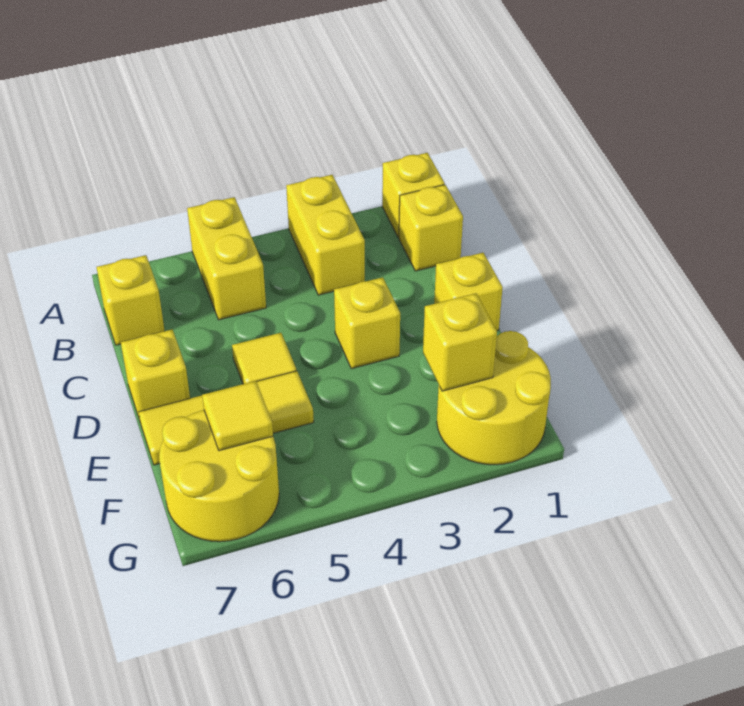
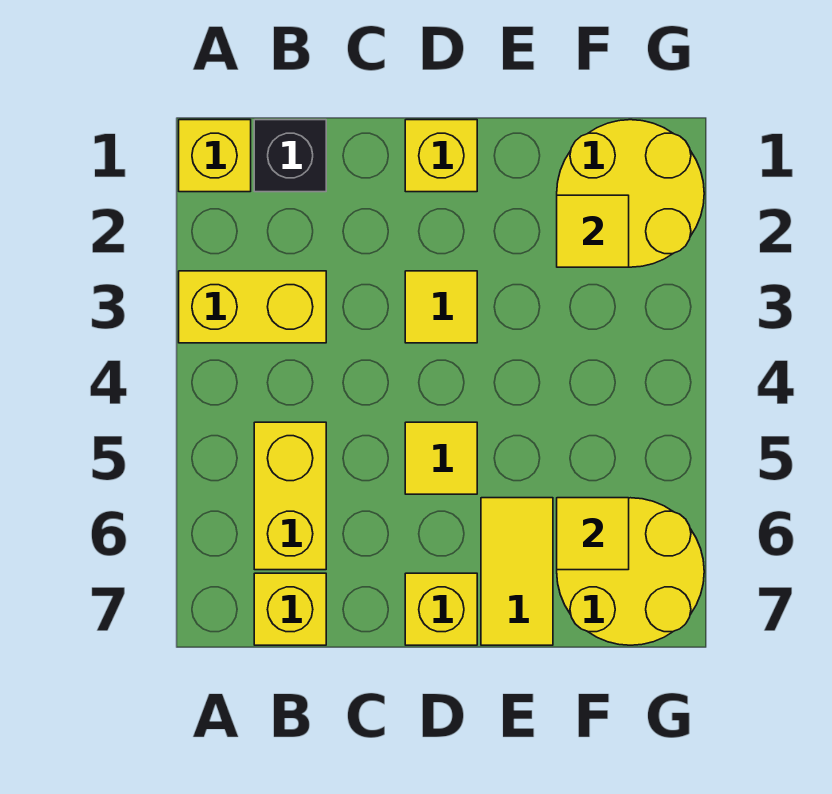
yellow brick A5:B5 level 1 -> yellow brick B5:B6 level 1
yellow brick B1 level 1 -> black brick B1 level 1
yellow brick D3 level 1 -> yellow tile D3 level 1
yellow tile E5:E7 level 1 -> yellow tile E6:E7 level 1
yellow brick F2 level 2 -> yellow tile F2 level 2

